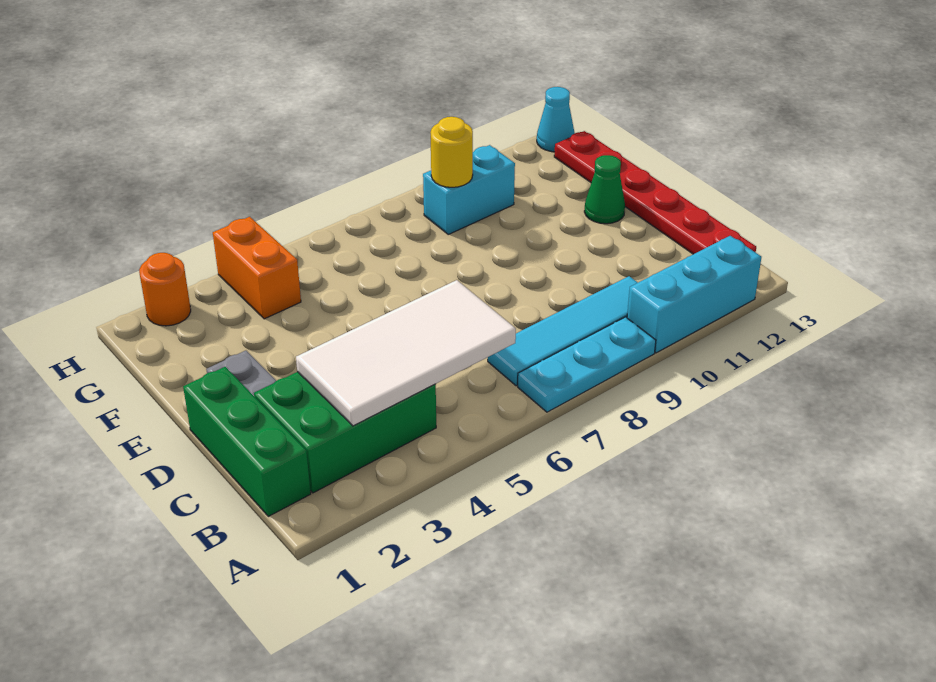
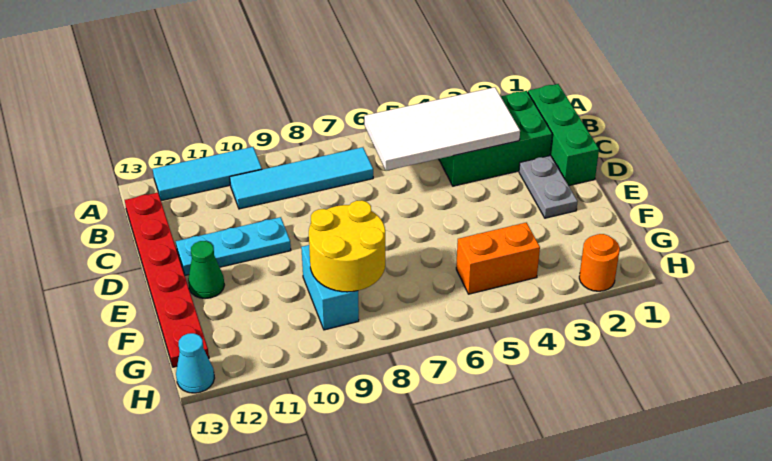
cyan plate A7:A9 level 1 -> cyan plate D10:D12 level 1
cyan brick A10:A12 level 1 -> cyan tile A10:A12 level 1
orange brick G4:H4 level 1 -> orange brick G4:G5 level 1
cyan brick G9:G10 level 1 -> cyan brick F9:G9 level 1
yellow round brick G9 level 2 -> yellow round brick F8:G9 level 2

